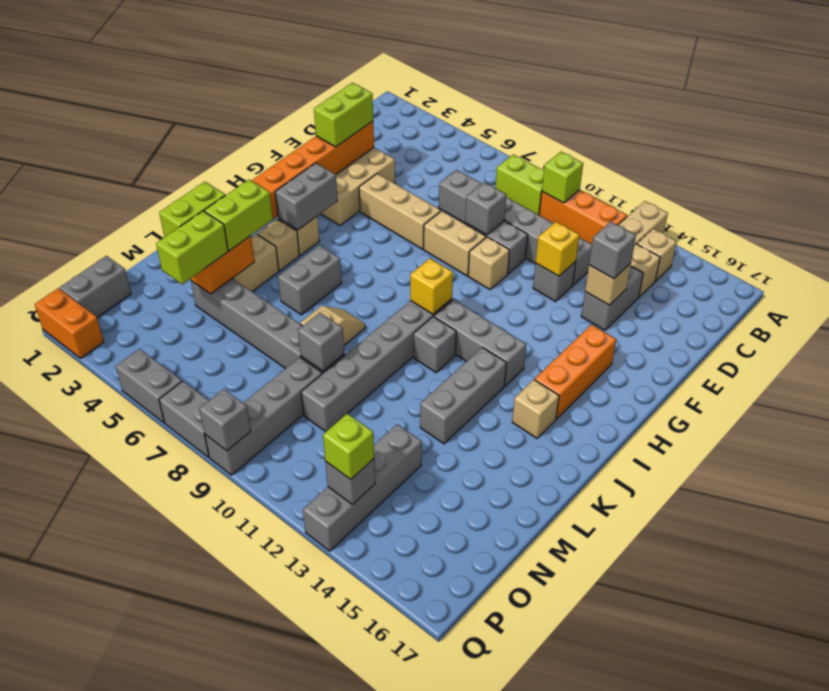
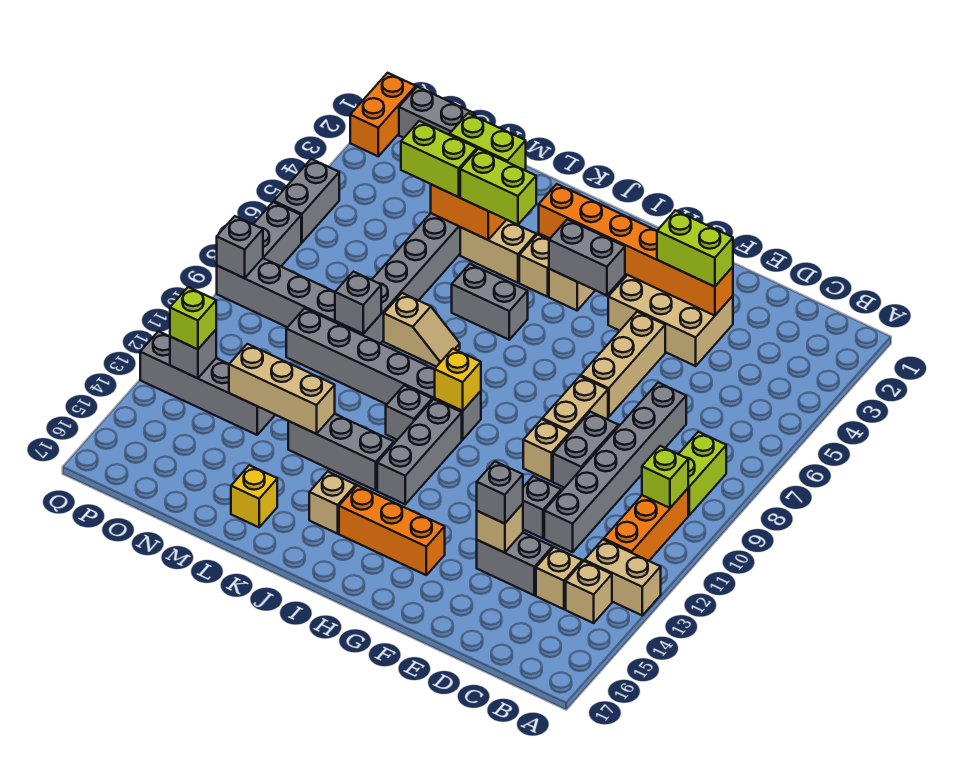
grey brick E9 level 2 -> none
yellow brick E12 level 2 -> yellow brick L16 level 1
none -> tan brick L13:N13 level 2

